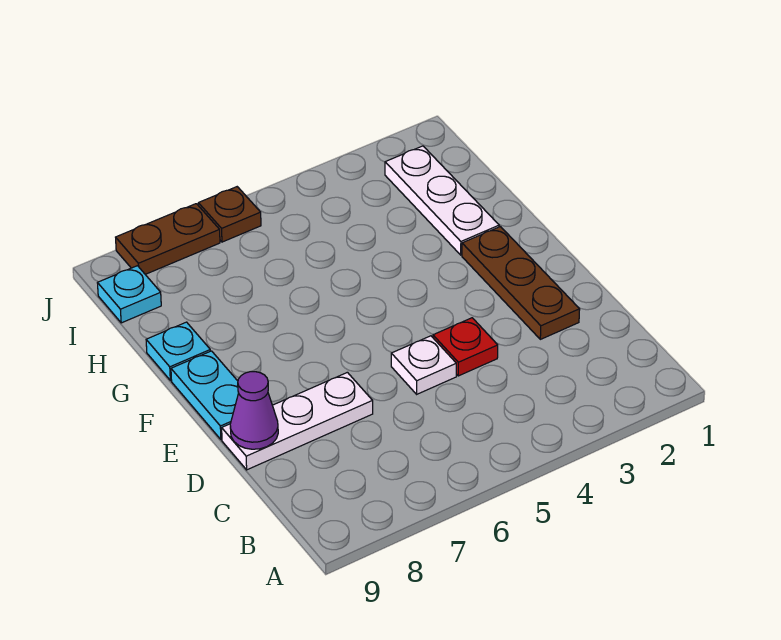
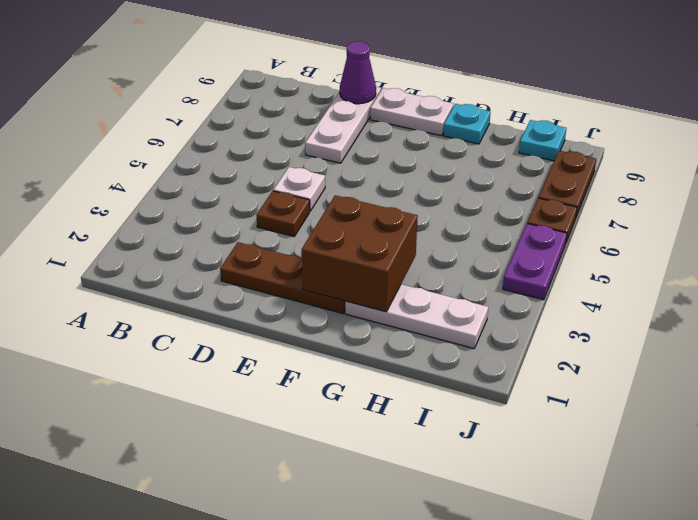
red plate D4 level 1 -> brown plate D4 level 1
cyan plate E9:F9 level 1 -> white plate E9:F9 level 1
none -> brown brick F2:G3 level 2
none -> purple plate J4:J5 level 1

